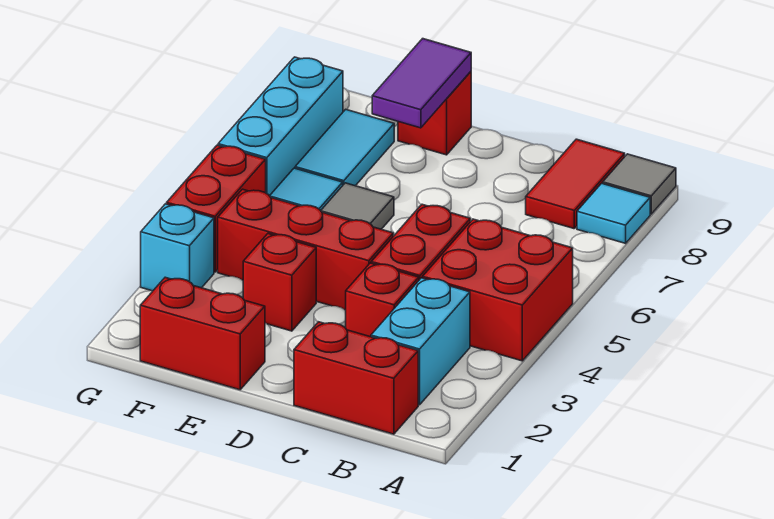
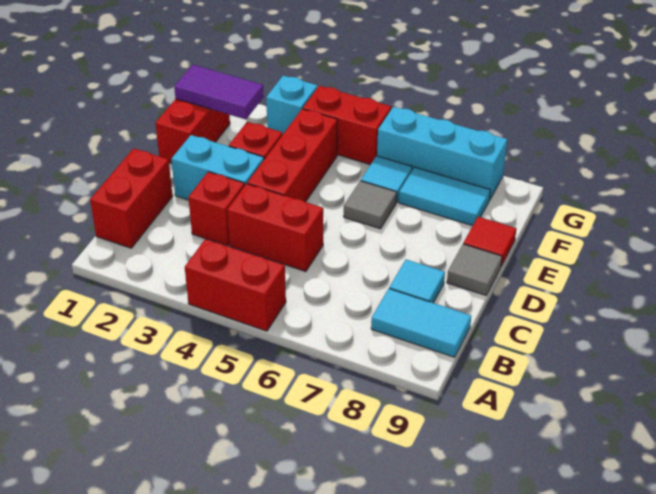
red brick A4:B5 level 1 -> red brick A4:A5 level 1
cyan tile A8 level 1 -> cyan tile C8 level 1
grey tile A9 level 1 -> grey tile D9 level 1
cyan brick B2:B3 level 1 -> cyan brick D2:D3 level 1
red tile B8:B9 level 1 -> cyan tile B8:B9 level 1
purple tile E8:E9 level 2 -> purple tile F1:F2 level 2
red brick E9 level 1 -> red tile E9 level 1

